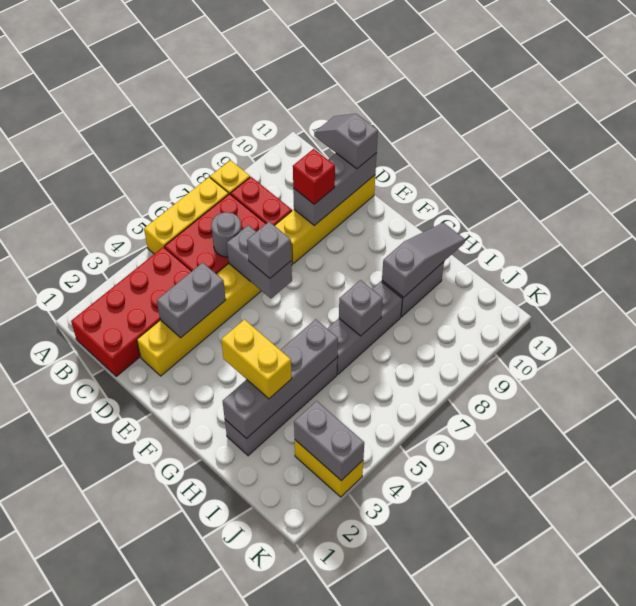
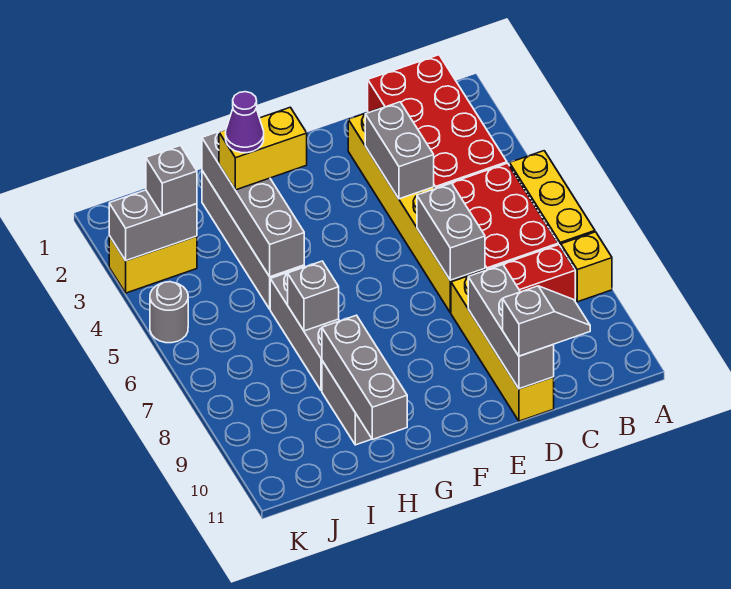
grey round brick C6 level 2 -> grey round brick K5 level 1
grey brick D6:E6 level 2 -> grey brick D6:D7 level 2
red brick D9 level 3 -> none
grey brick E6 level 3 -> grey brick J3 level 3
none -> purple cone H3 level 4
grey slope H9:H11 level 2 top 9 -> grey brick H9:H11 level 2

